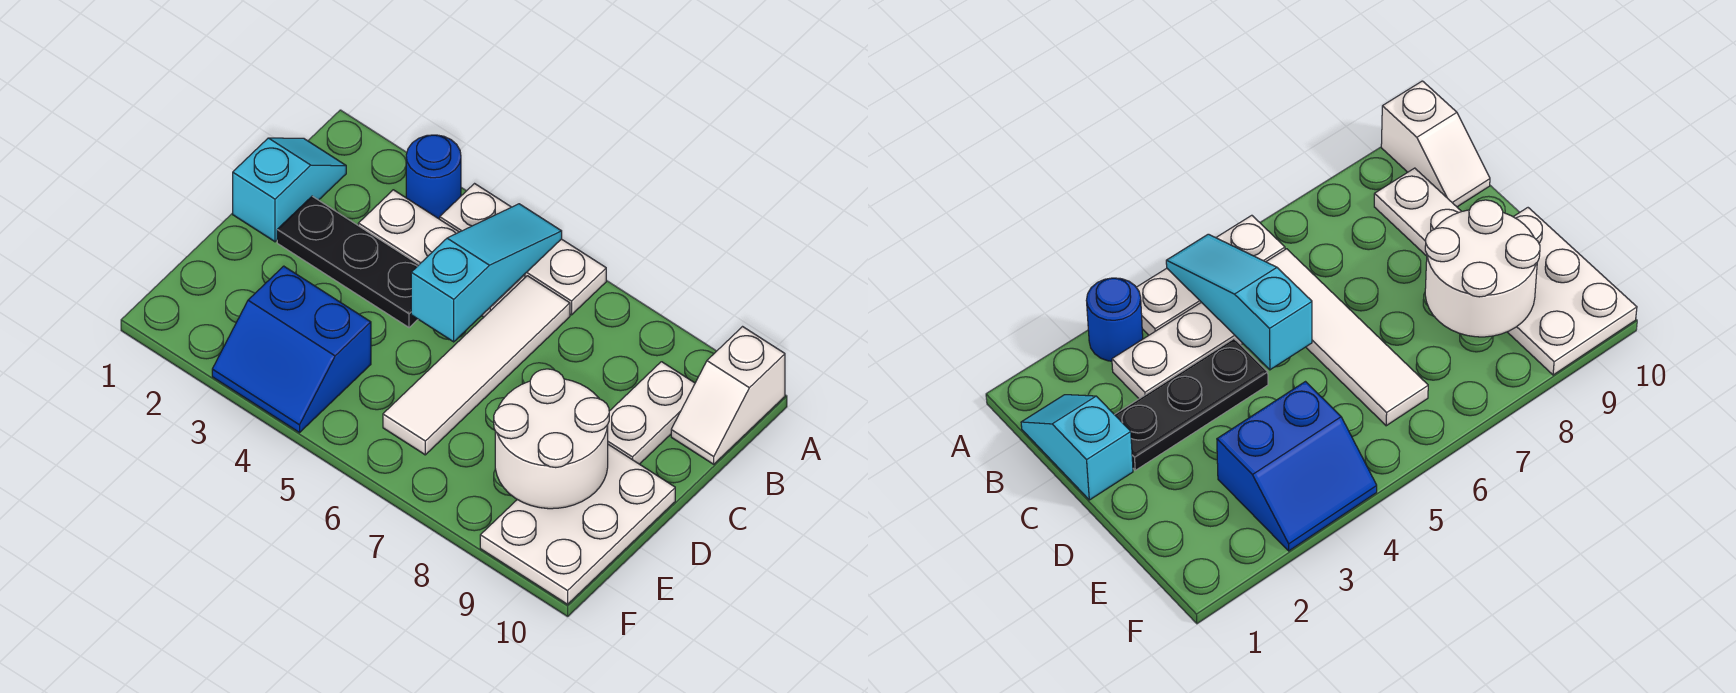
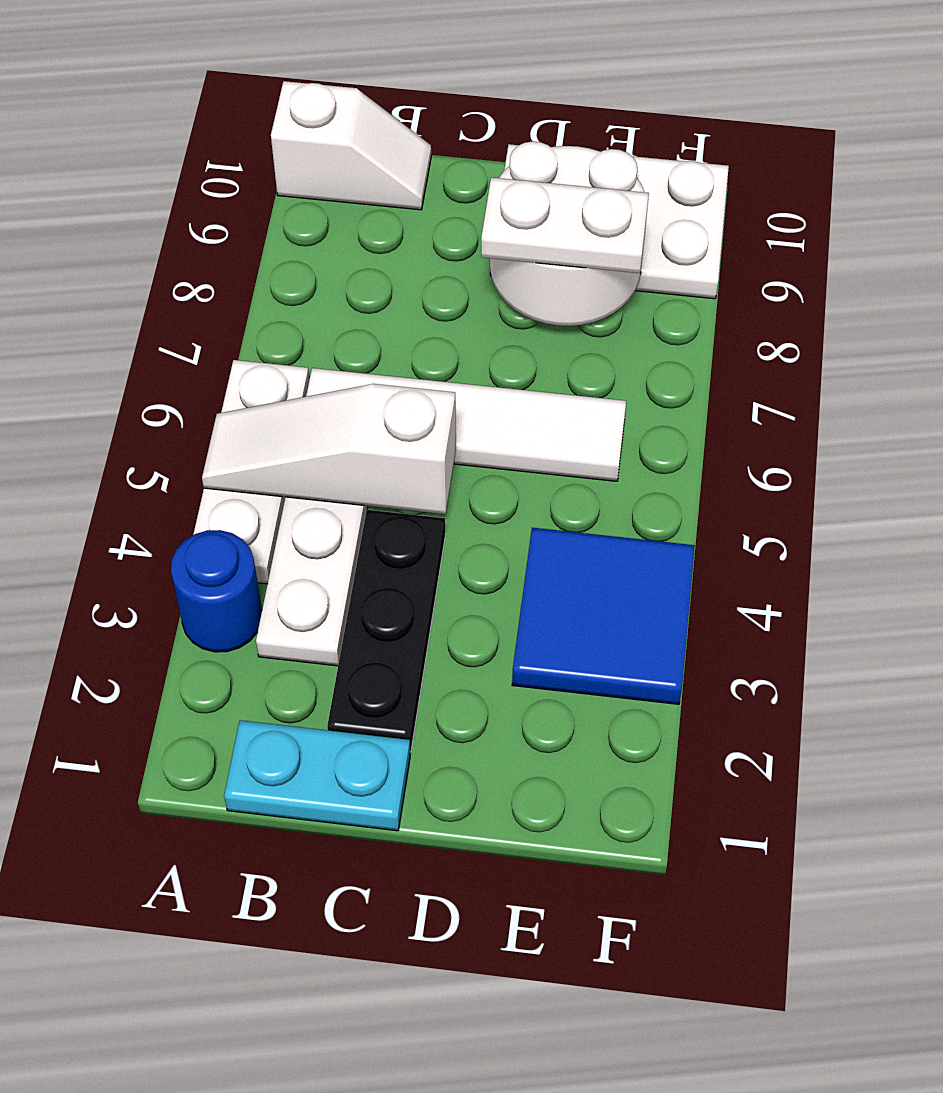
cyan slope A5:C5 level 2 top C -> white slope A5:C5 level 2 top C
cyan slope B1:C1 level 1 top C -> cyan plate B1:C1 level 1
white plate B9:C9 level 1 -> white plate D8:E8 level 3
blue slope E3:F4 level 1 top E -> blue tile E3:F4 level 1

